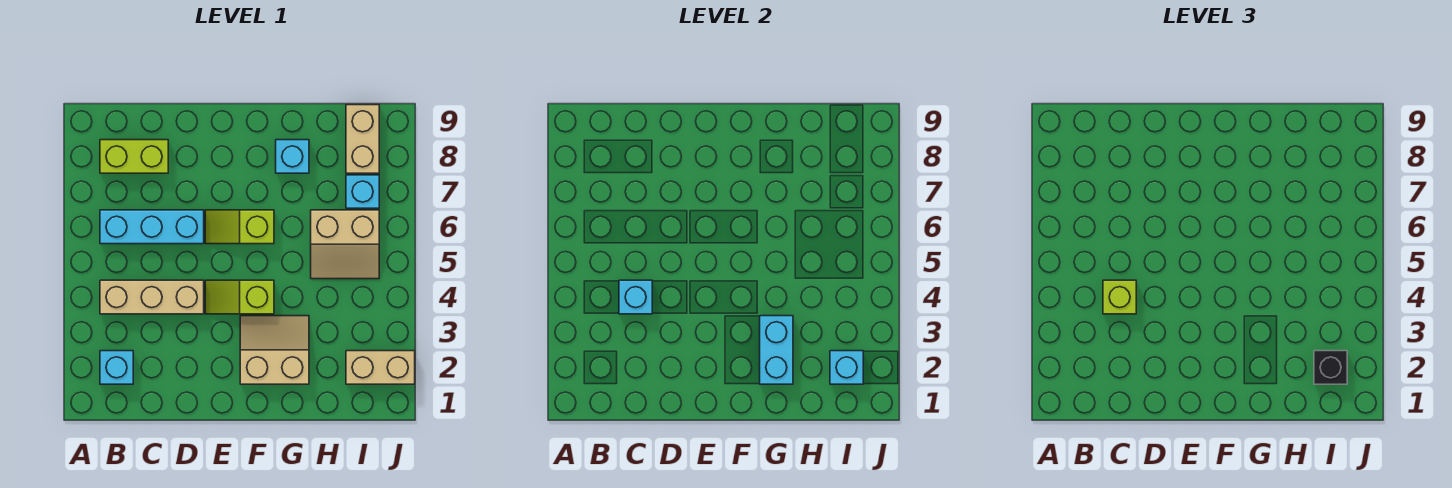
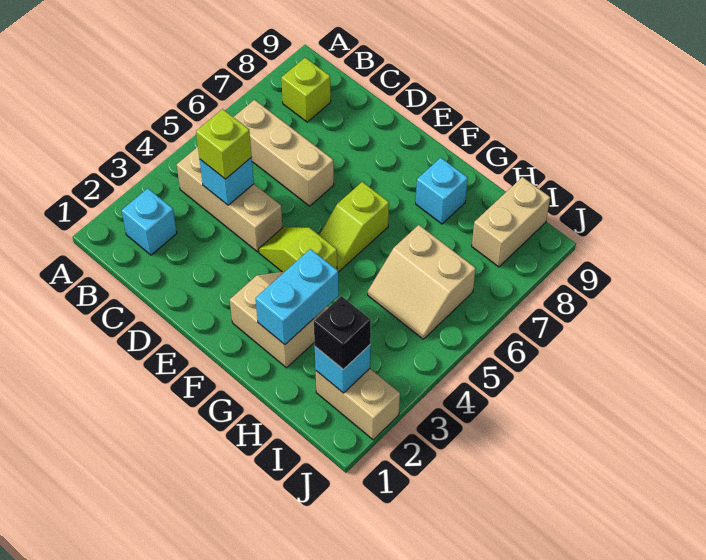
cyan brick B6:D6 level 1 -> tan brick B6:D6 level 1
lime brick B8:C8 level 1 -> lime brick B8 level 1
lime slope E6:F6 level 1 top F -> lime slope F5:F6 level 1 top 6
cyan brick I7 level 1 -> none

